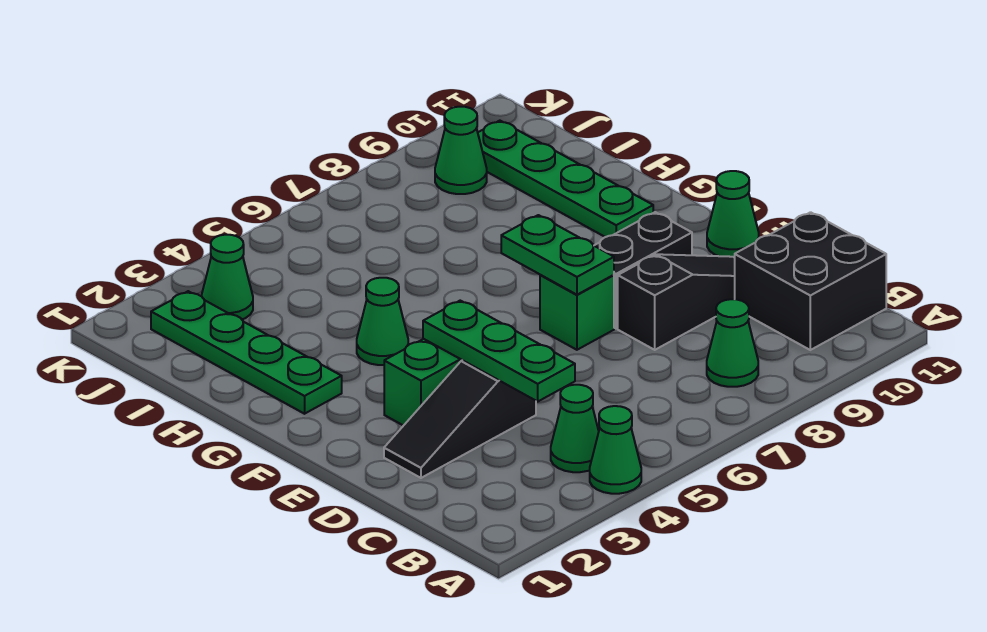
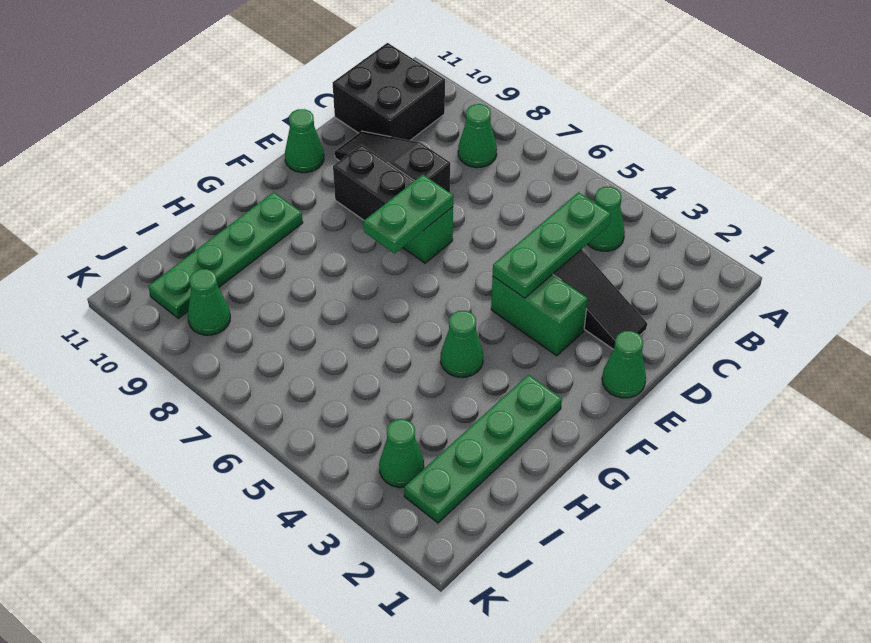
green cone A4 level 1 -> green cone E1 level 1

